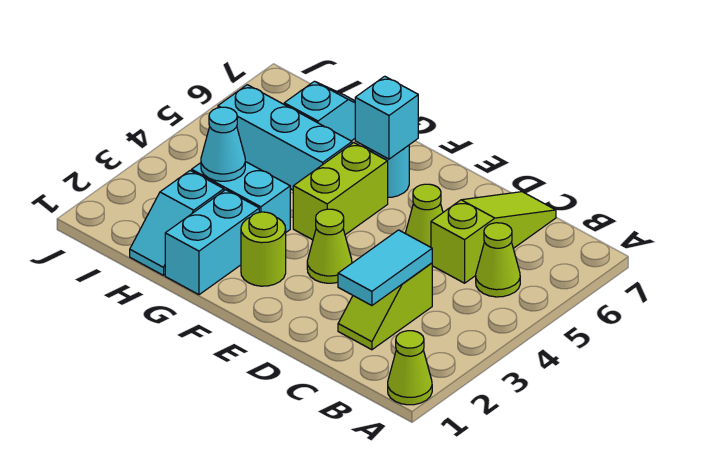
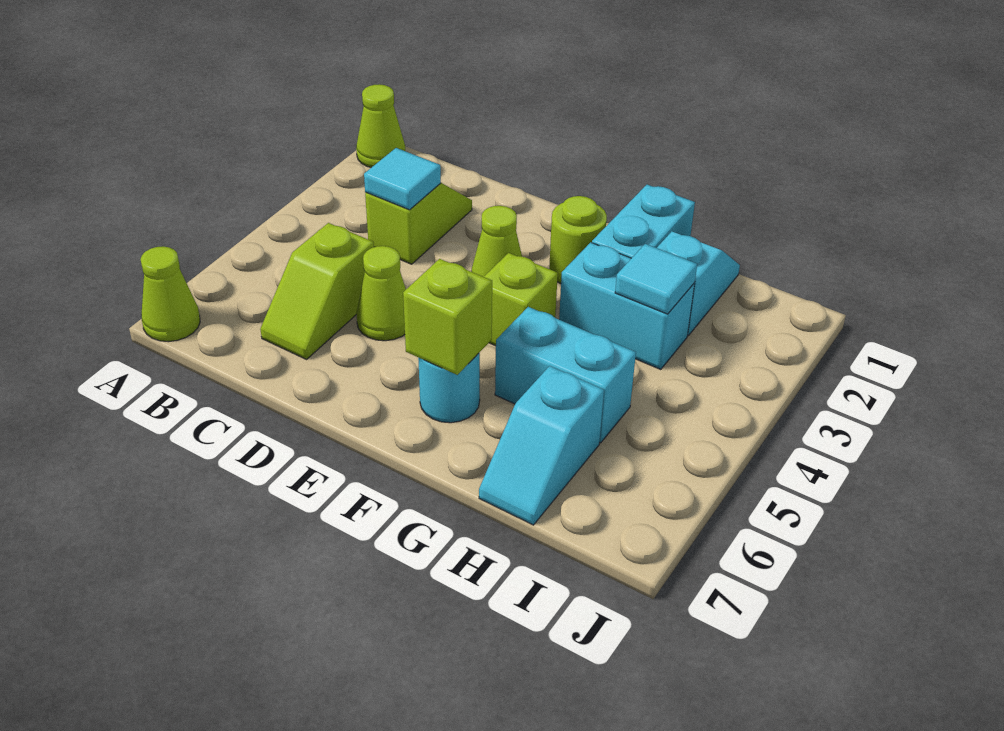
lime cone B5 level 1 -> lime cone A7 level 1
cyan tile C2:C3 level 2 -> cyan tile C3 level 2
lime slope C5:C7 level 1 top 5 -> lime slope C5:C6 level 1 top 5
lime brick F4:F5 level 1 -> lime brick F4 level 1
cyan brick F6 level 2 -> lime brick F6 level 2
cyan brick G5:I5 level 1 -> cyan brick G5:H5 level 1
cyan cone H3 level 2 -> cyan tile H3 level 2

